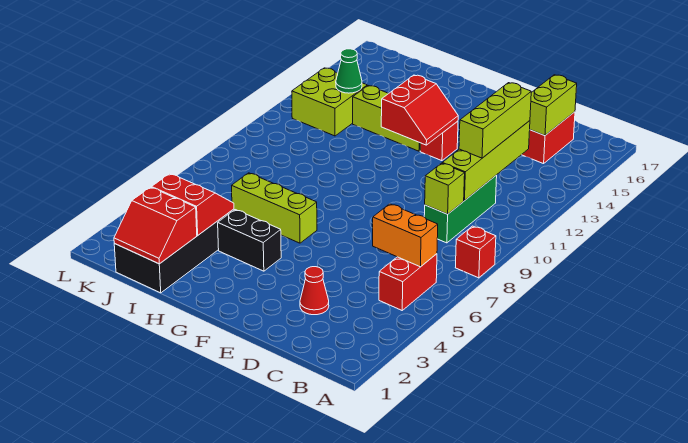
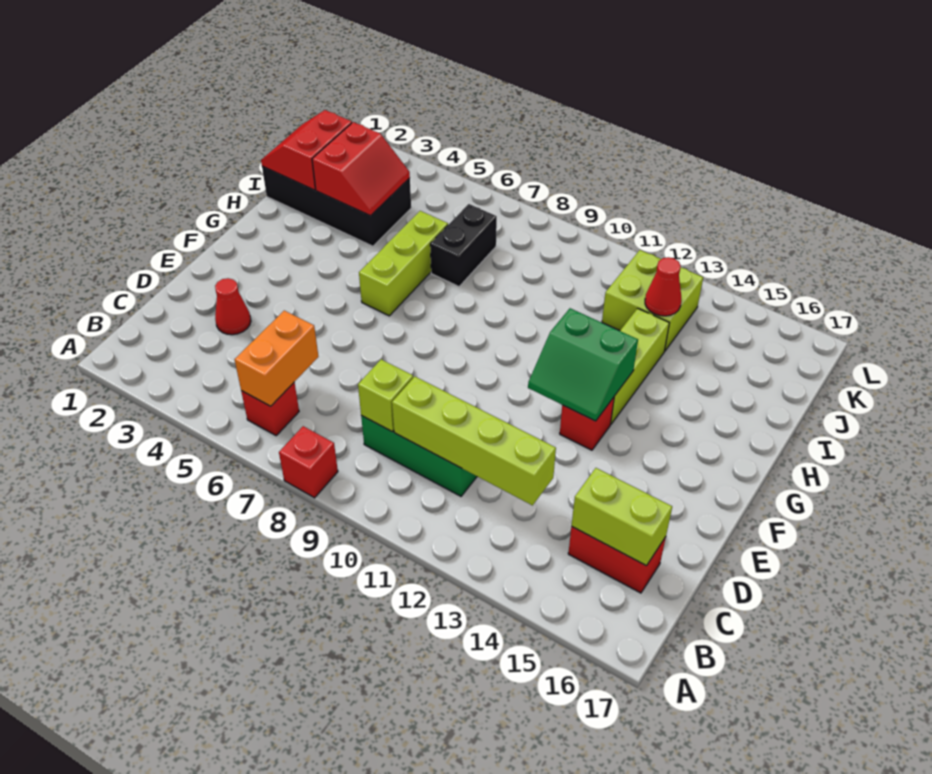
red brick B5:B6 level 1 -> red brick B6 level 1
lime brick C11:C13 level 3 -> none
red slope F12:G13 level 2 top G -> green slope F12:G13 level 2 top G
black brick G4:H4 level 1 -> black brick I7:J7 level 1
green cone J13 level 2 -> red cone J13 level 2

